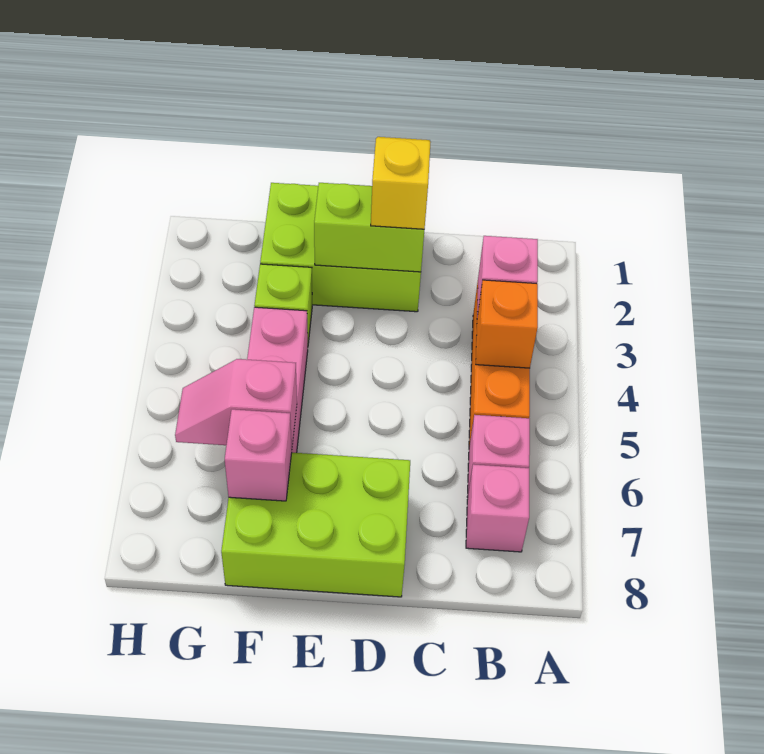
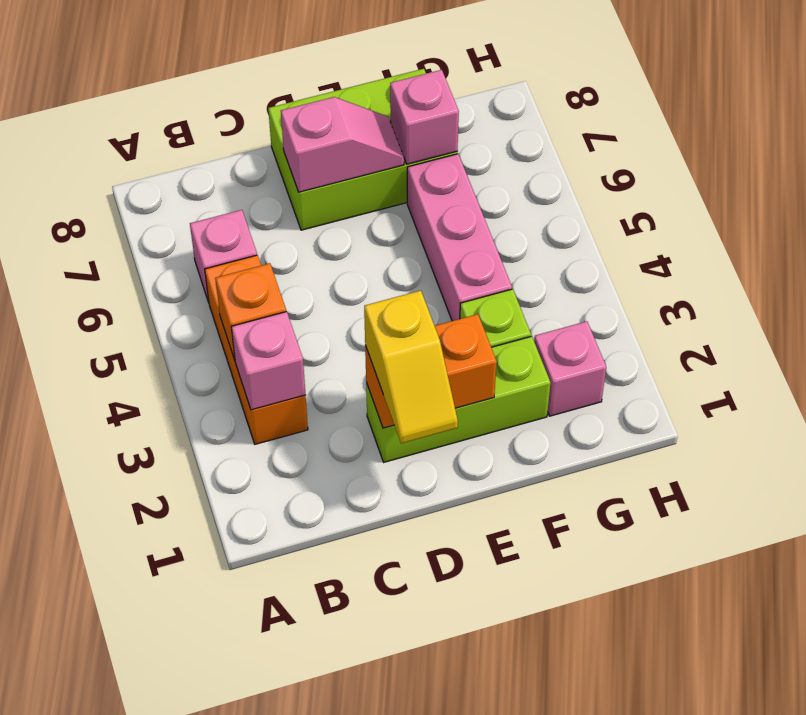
pink brick B7 level 1 -> pink brick G2 level 1
lime brick D1:F2 level 1 -> lime brick D2:F2 level 1
lime brick D2:E2 level 2 -> orange brick D2:E2 level 2
pink slope F6:G6 level 2 top F -> pink slope D7:E7 level 2 top D

